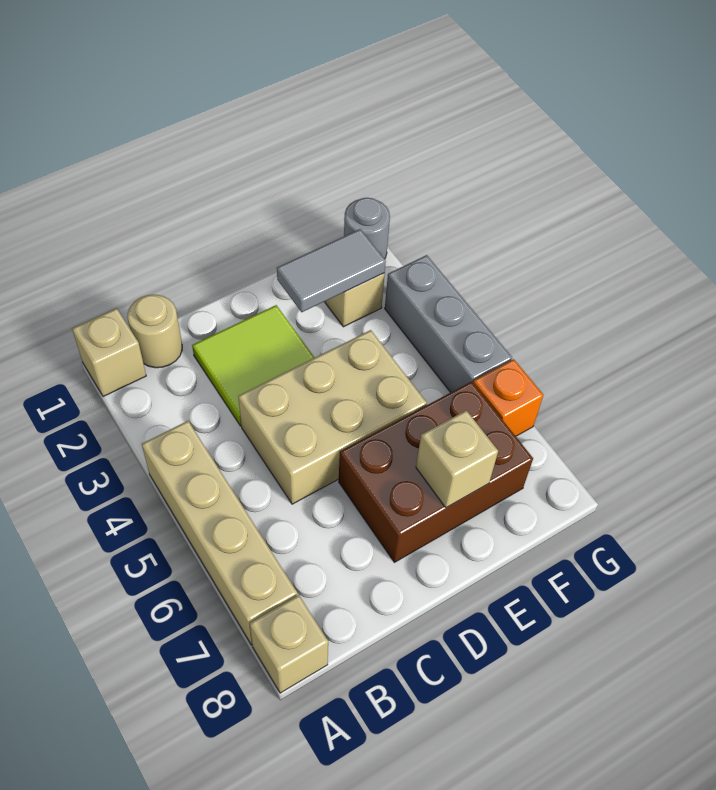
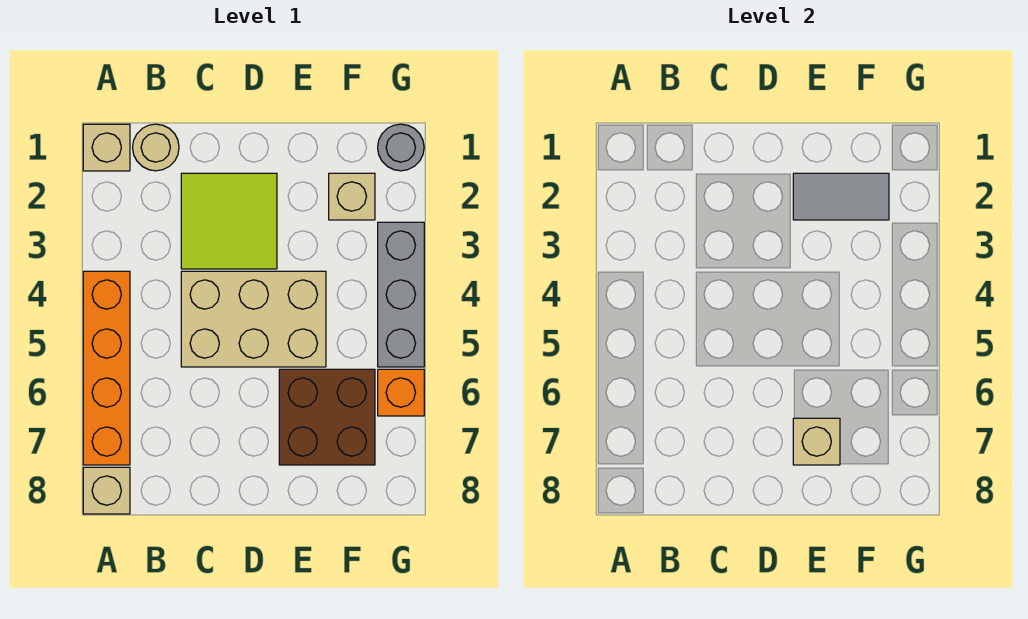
tan brick A4:A7 level 1 -> orange brick A4:A7 level 1
brown brick D6:F7 level 1 -> brown brick E6:F7 level 1

